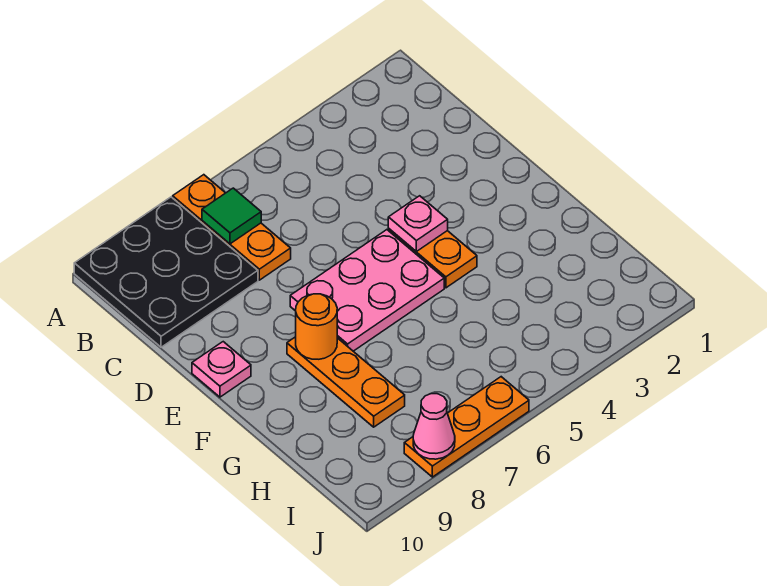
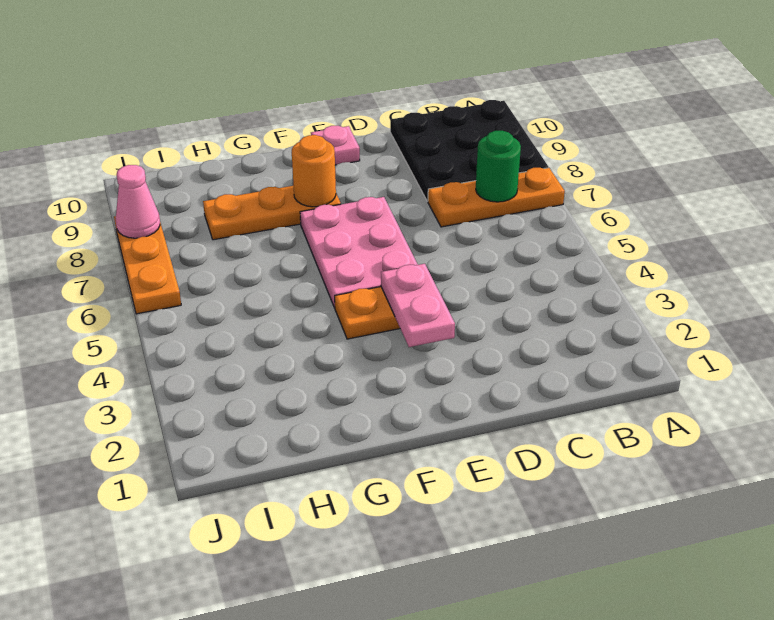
green tile B7 level 2 -> green round brick B7 level 2
pink plate E4 level 2 -> pink plate E3:E4 level 2

